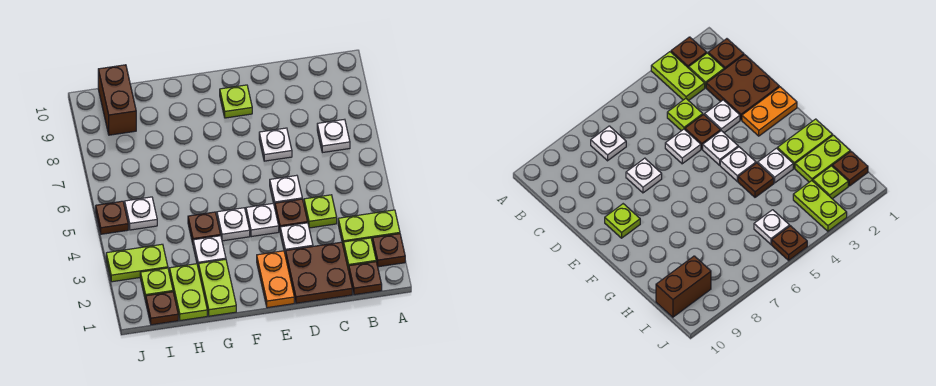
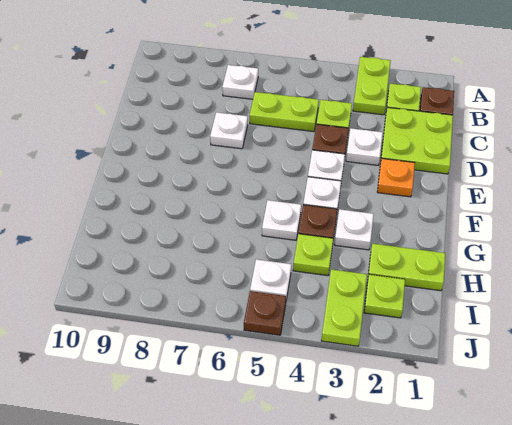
brown plate A2 level 1 -> none
brown plate C1:D2 level 1 -> lime plate C1:D2 level 1
white plate D5 level 1 -> white plate G5 level 1
orange plate E1:E2 level 1 -> orange plate E2 level 1
lime plate E9 level 1 -> lime plate H4 level 1
lime plate G1:G2 level 1 -> lime plate C5:C6 level 1
brown plate I1 level 1 -> none
brown brick I9:I10 level 1 -> none

